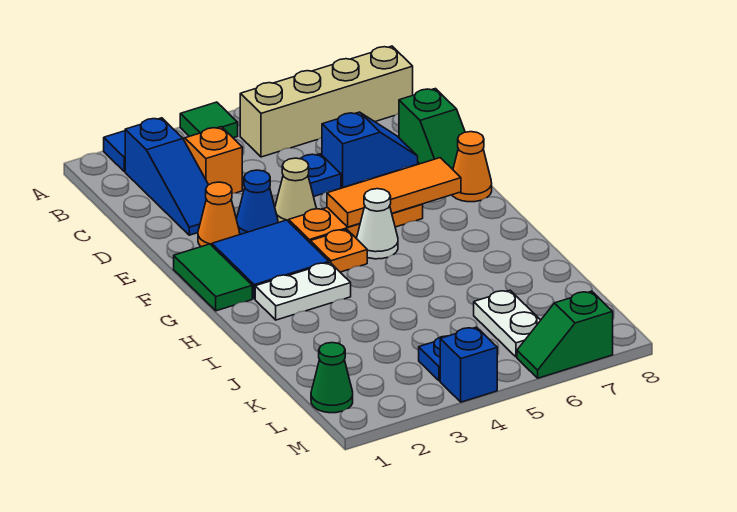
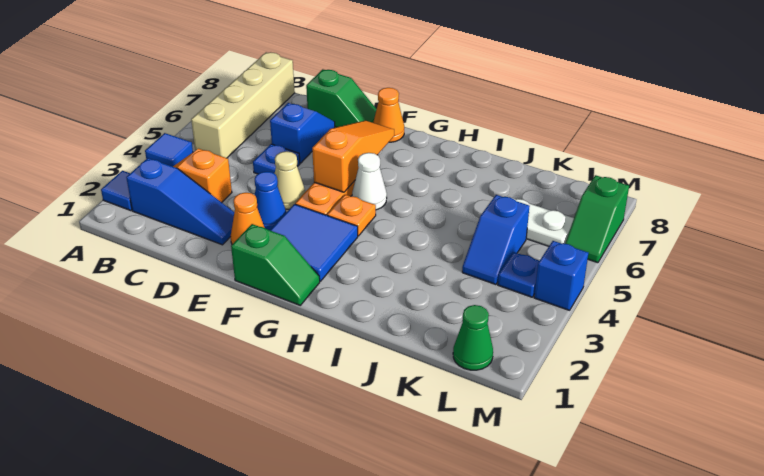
green tile A4 level 1 -> blue tile A4 level 1
green tile F1:G1 level 1 -> green slope F1:G1 level 1 top F
orange tile F5:F7 level 2 -> orange slope F5:F7 level 2 top 5
white plate H2:H3 level 1 -> none
none -> blue slope K4:K5 level 1 top 5

